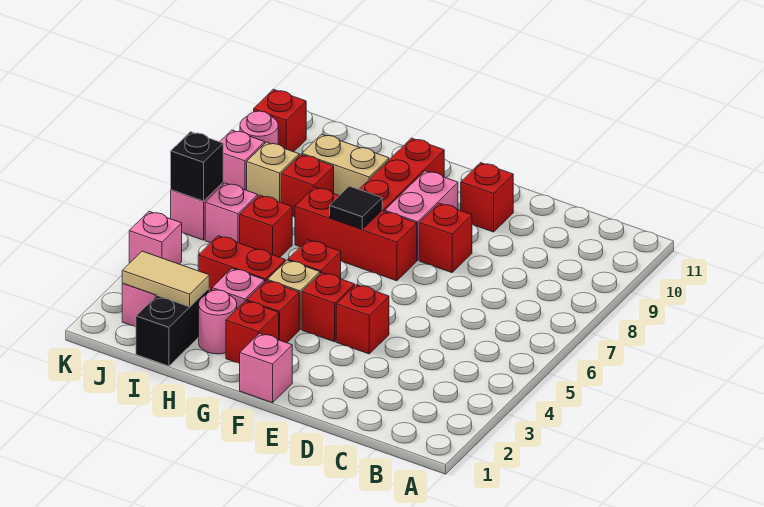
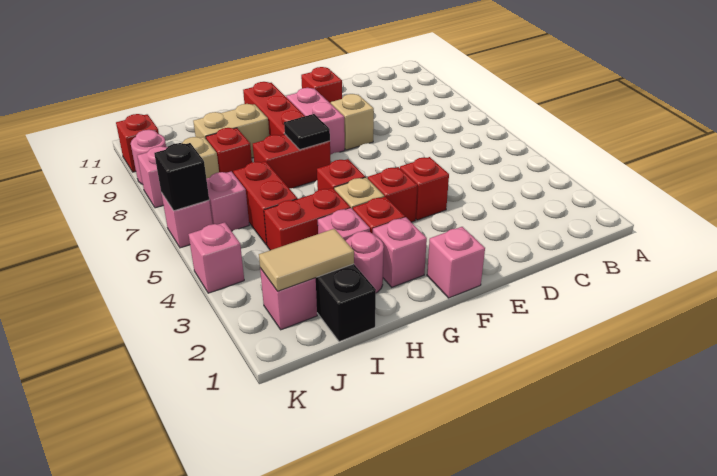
red brick E8 level 1 -> tan brick E8 level 1
red brick F7:H7 level 1 -> red brick G7:H7 level 1
red brick G2 level 1 -> pink brick G2 level 1
red brick I6 level 1 -> red brick I5:I6 level 1

